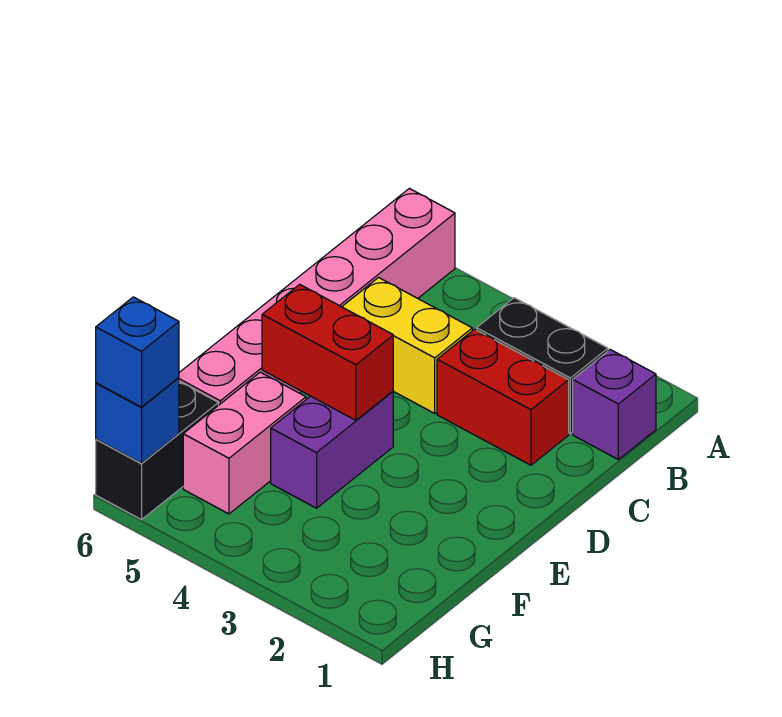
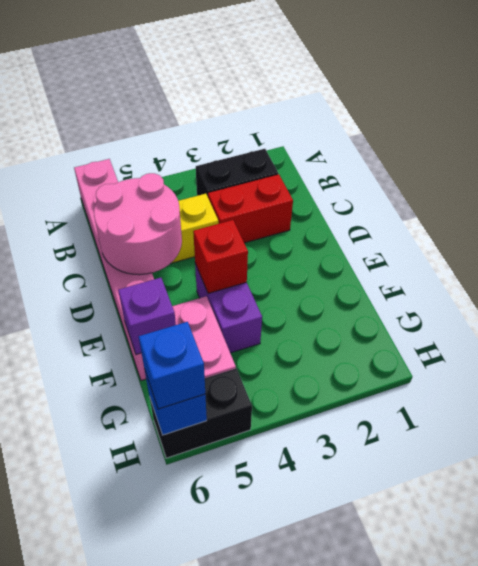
purple brick B1 level 1 -> purple brick F6 level 2
none -> pink round brick C5:D6 level 2
red brick E4:E5 level 2 -> red brick E4 level 2
black brick G6:H6 level 1 -> black brick H5:H6 level 1

